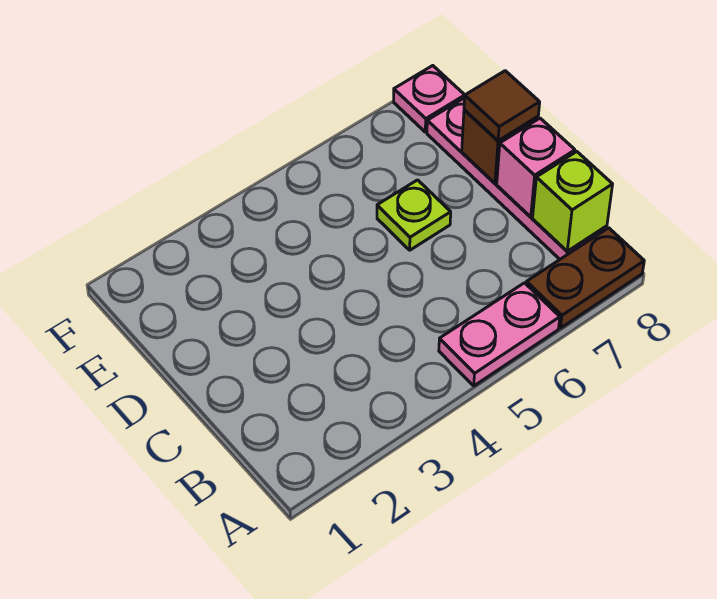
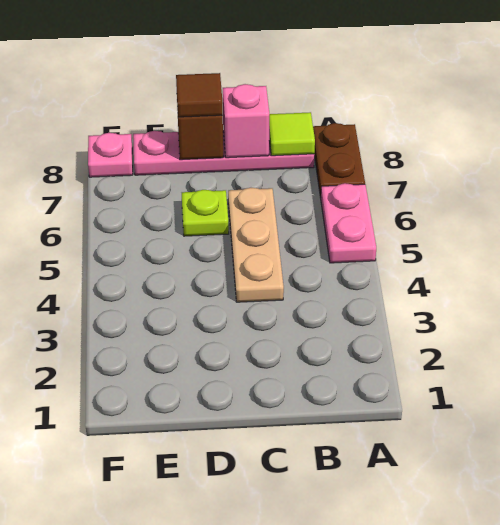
lime brick B8 level 2 -> lime tile B8 level 2
none -> tan plate C4:C6 level 1

